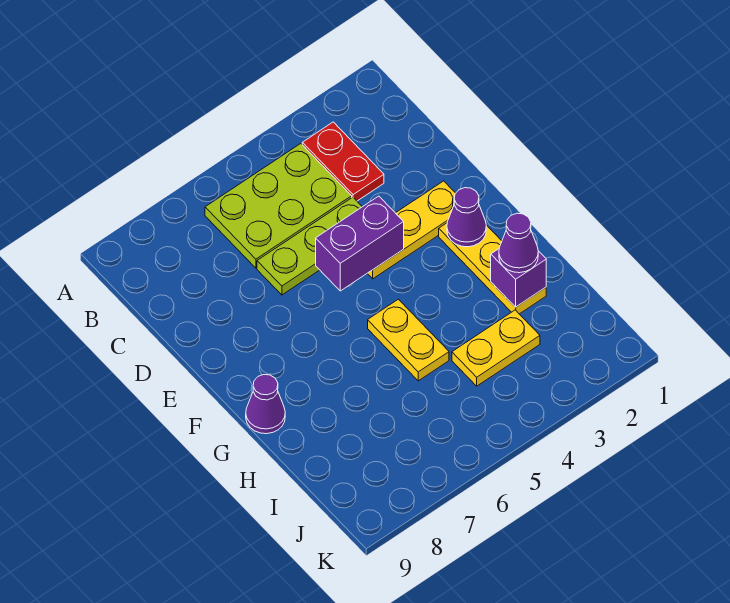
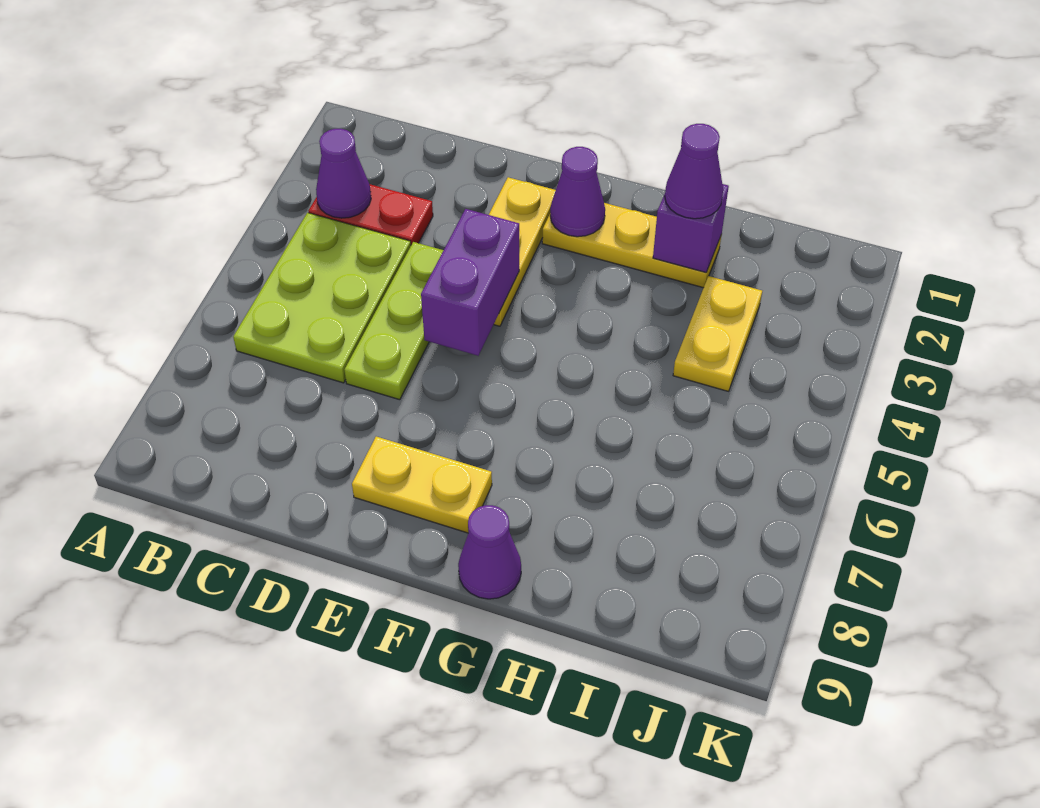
none -> purple cone B3 level 2
yellow plate G5:H5 level 1 -> yellow plate E8:F8 level 1

